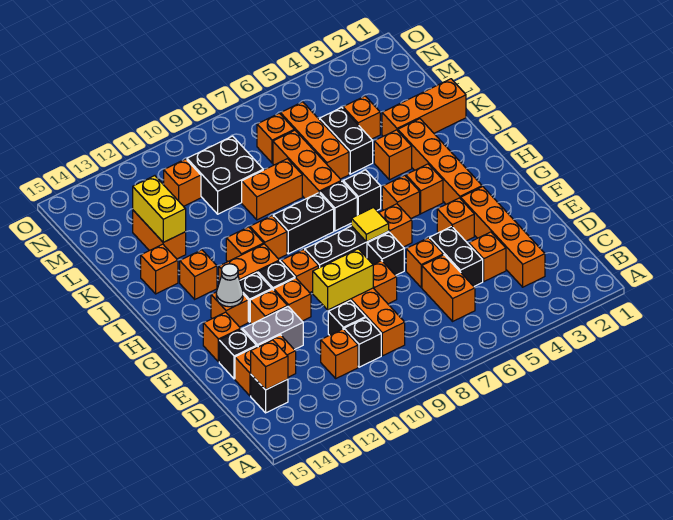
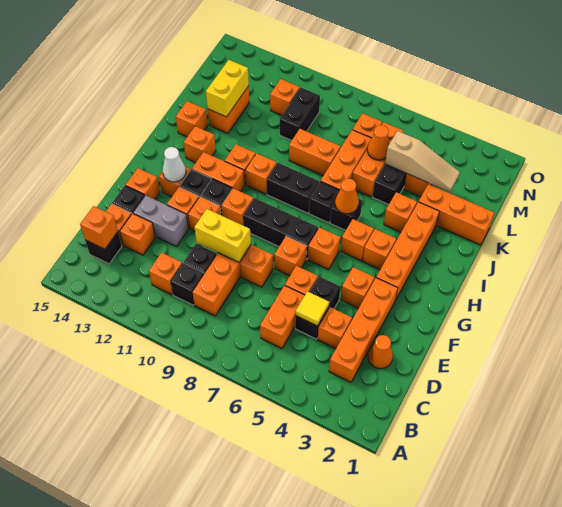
none -> orange cone D2 level 1
black brick F7 level 1 -> orange brick F7 level 1
yellow tile G7 level 2 -> yellow tile D5 level 2
none -> orange cone I6 level 2
none -> tan slope L3:L5 level 2 top 5
none -> orange cone L6 level 2
black brick L9:M10 level 1 -> black brick L10:M10 level 1

